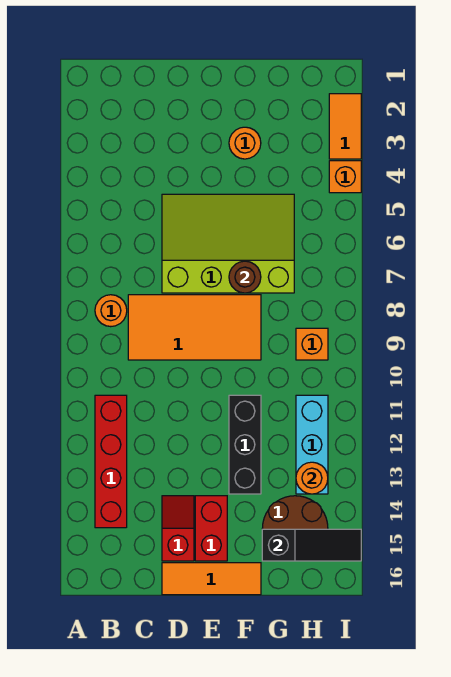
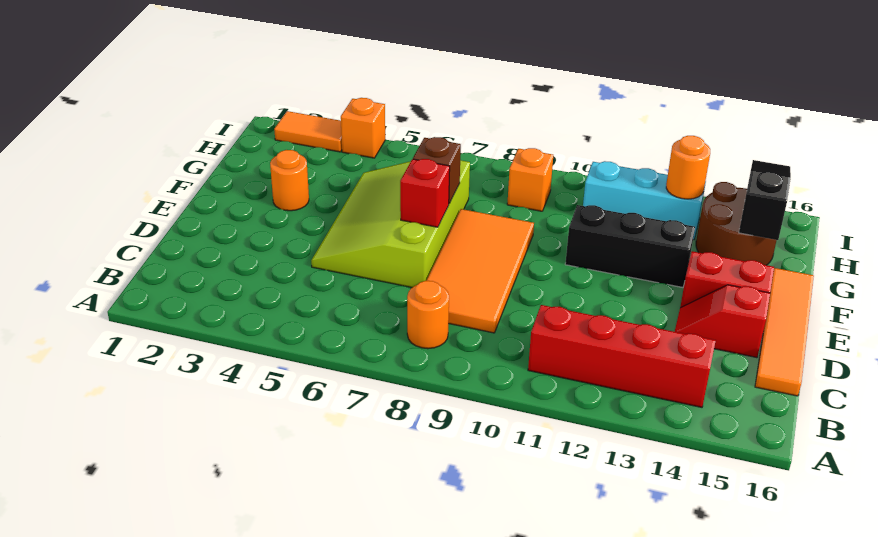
orange tile D16:F16 level 1 -> orange tile C16:F16 level 1
none -> red brick E7 level 2
brown round brick F7 level 2 -> brown brick F7 level 2

